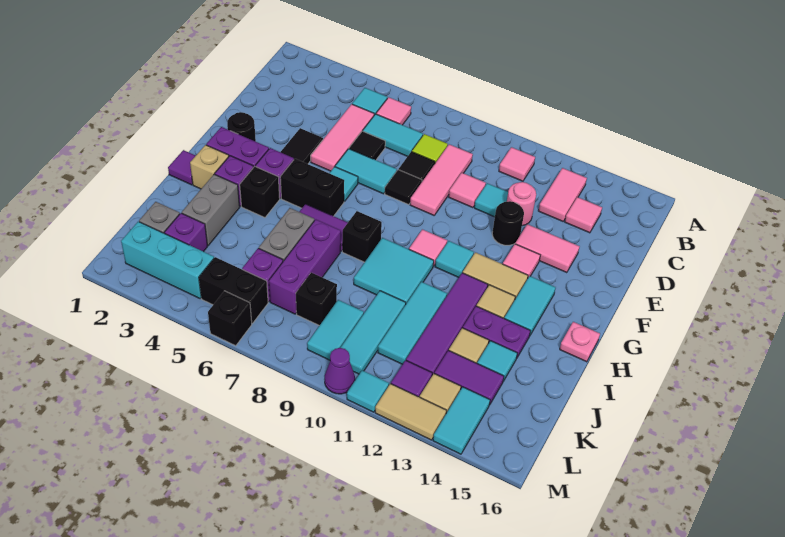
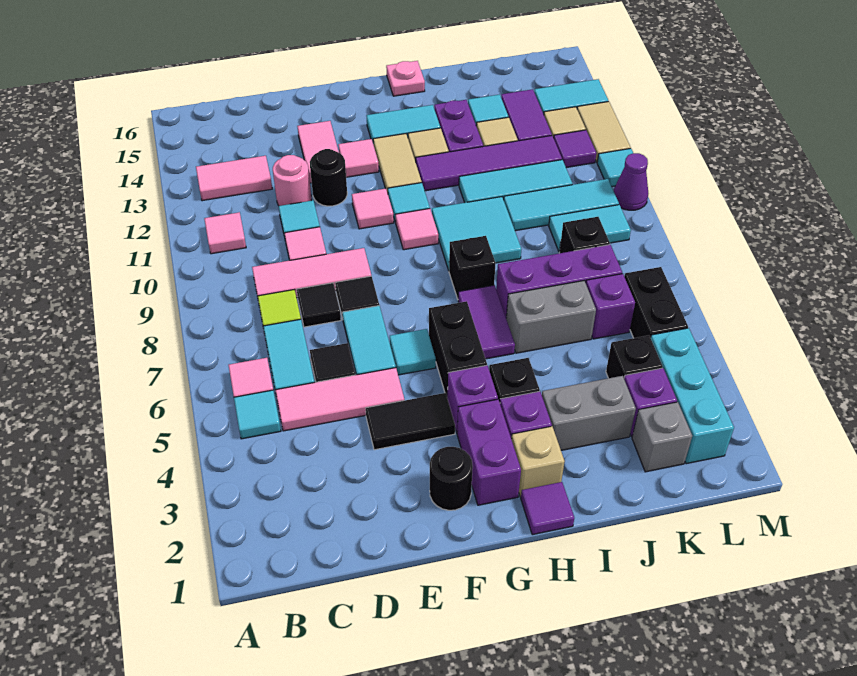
pink tile C14 level 1 -> pink tile F11 level 1
black brick M6 level 1 -> black brick K4 level 1

